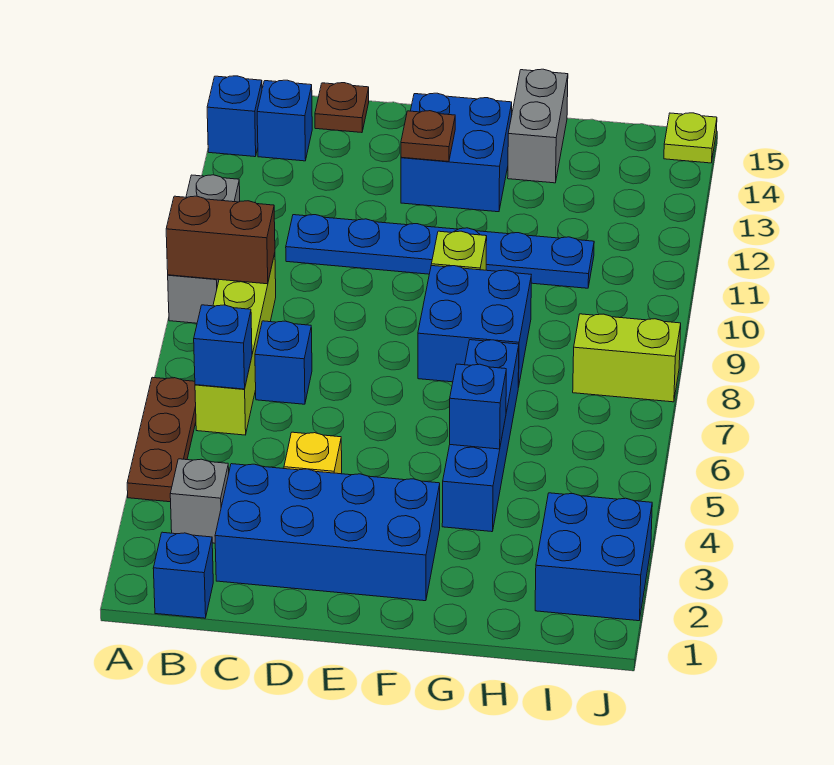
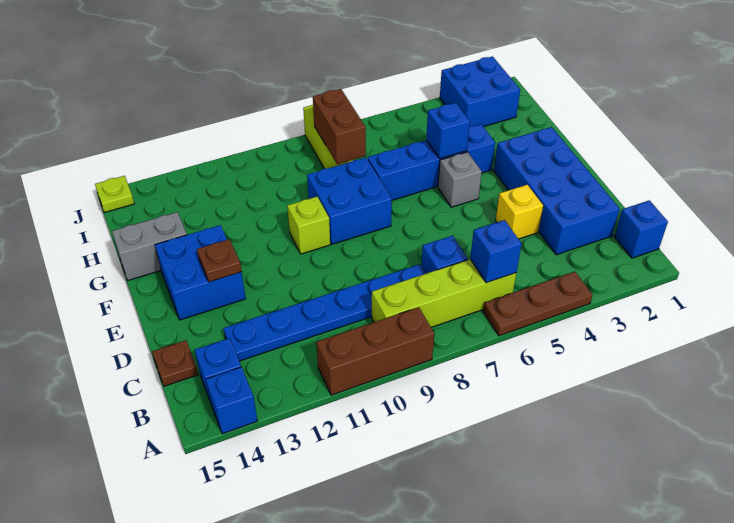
grey brick A9:A11 level 1 -> brown brick A9:A11 level 1
brown brick A9:B9 level 2 -> brown brick H8:I8 level 2
grey brick B3 level 1 -> grey brick F5 level 1
blue plate C11:H11 level 1 -> blue plate C8:C13 level 1

